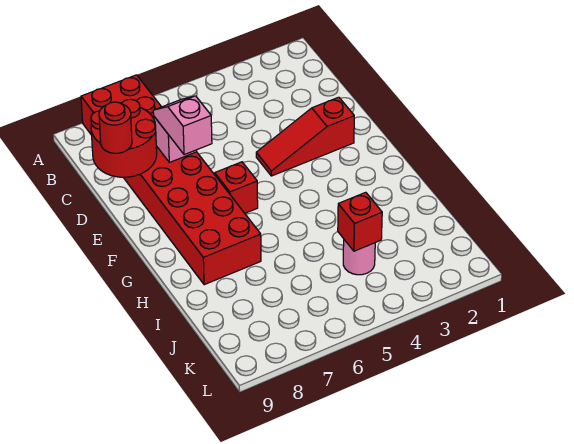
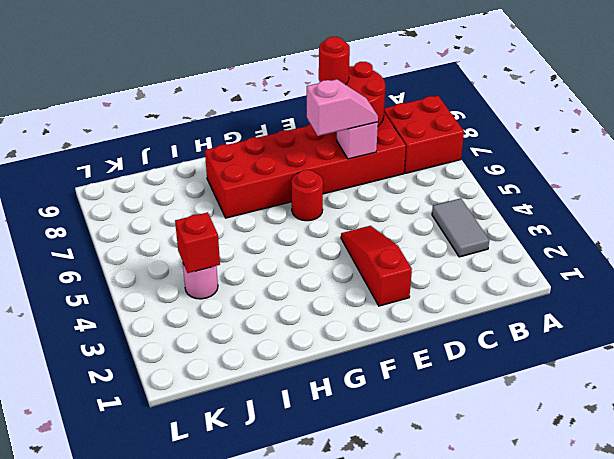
none -> grey tile B3:B4 level 1
red brick F6 level 1 -> red round brick F6 level 1

